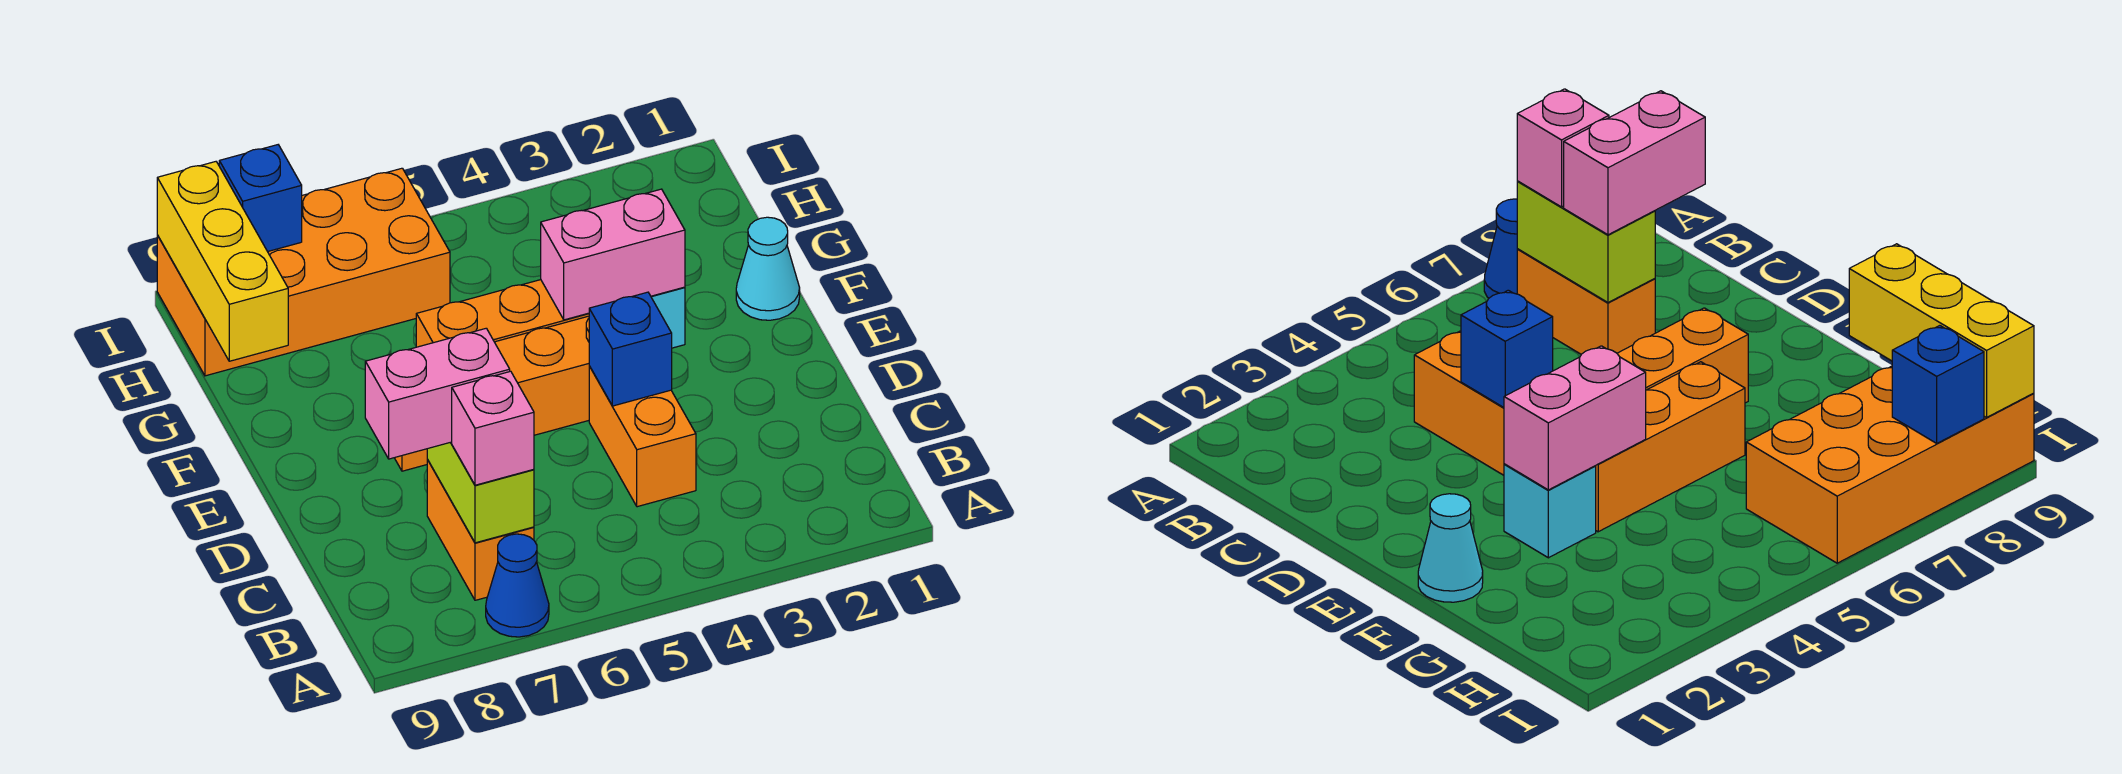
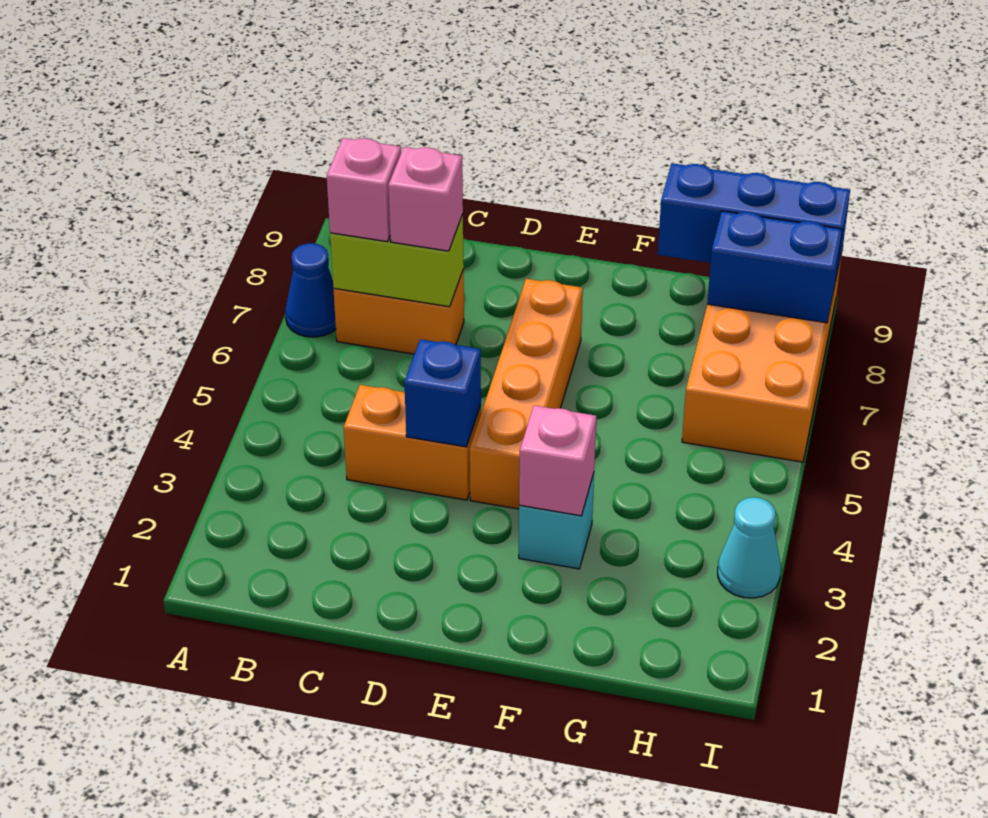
pink brick C7:C8 level 3 -> pink brick C7 level 3
cyan cone F1 level 1 -> cyan cone I3 level 1
pink brick F3:F4 level 2 -> pink brick F3 level 2
orange brick F4:F6 level 1 -> none
yellow brick G9:I9 level 2 -> blue brick G9:I9 level 2
blue brick I8 level 2 -> blue brick H8:I8 level 2

